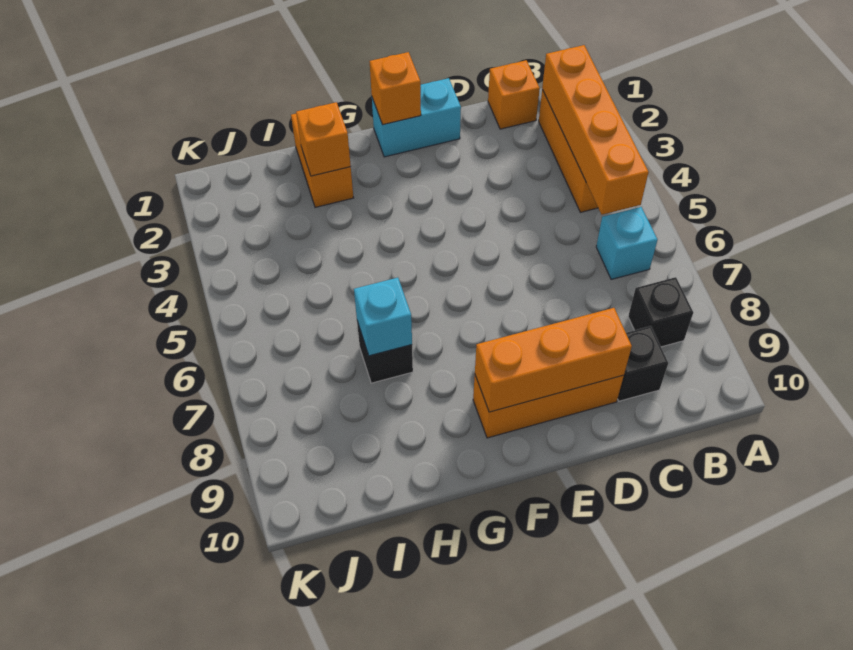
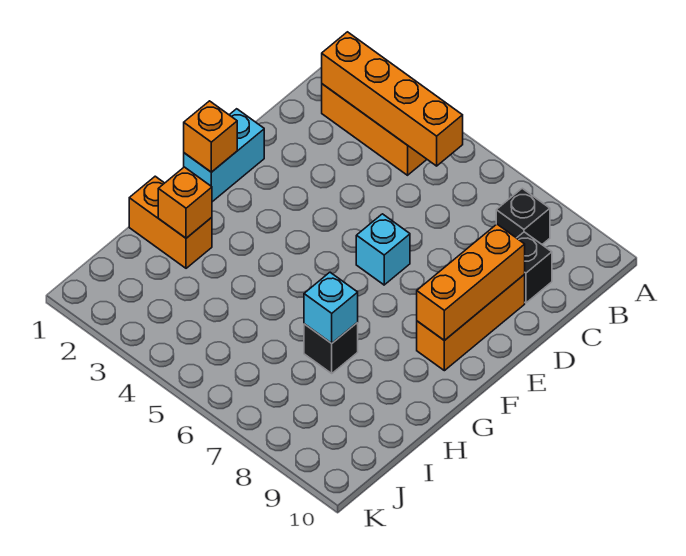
cyan brick B6 level 1 -> cyan brick E6 level 1
orange brick C1 level 1 -> none

